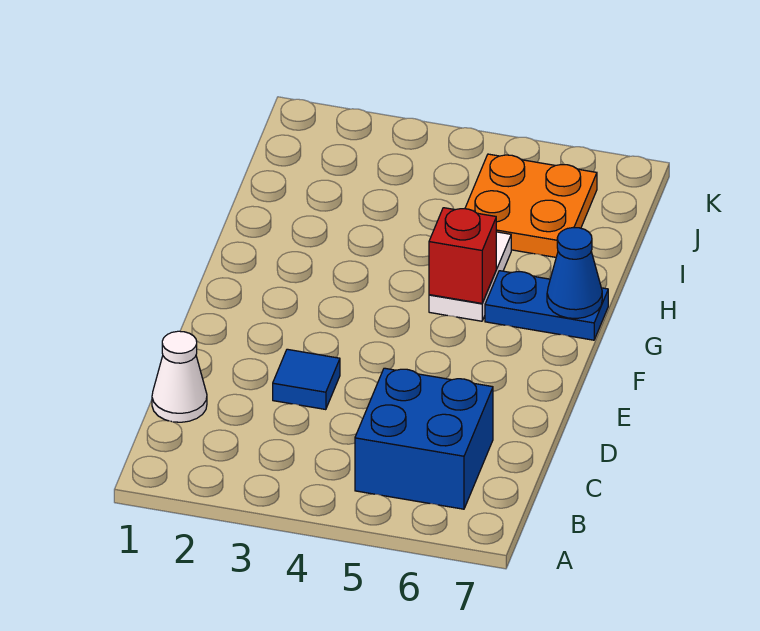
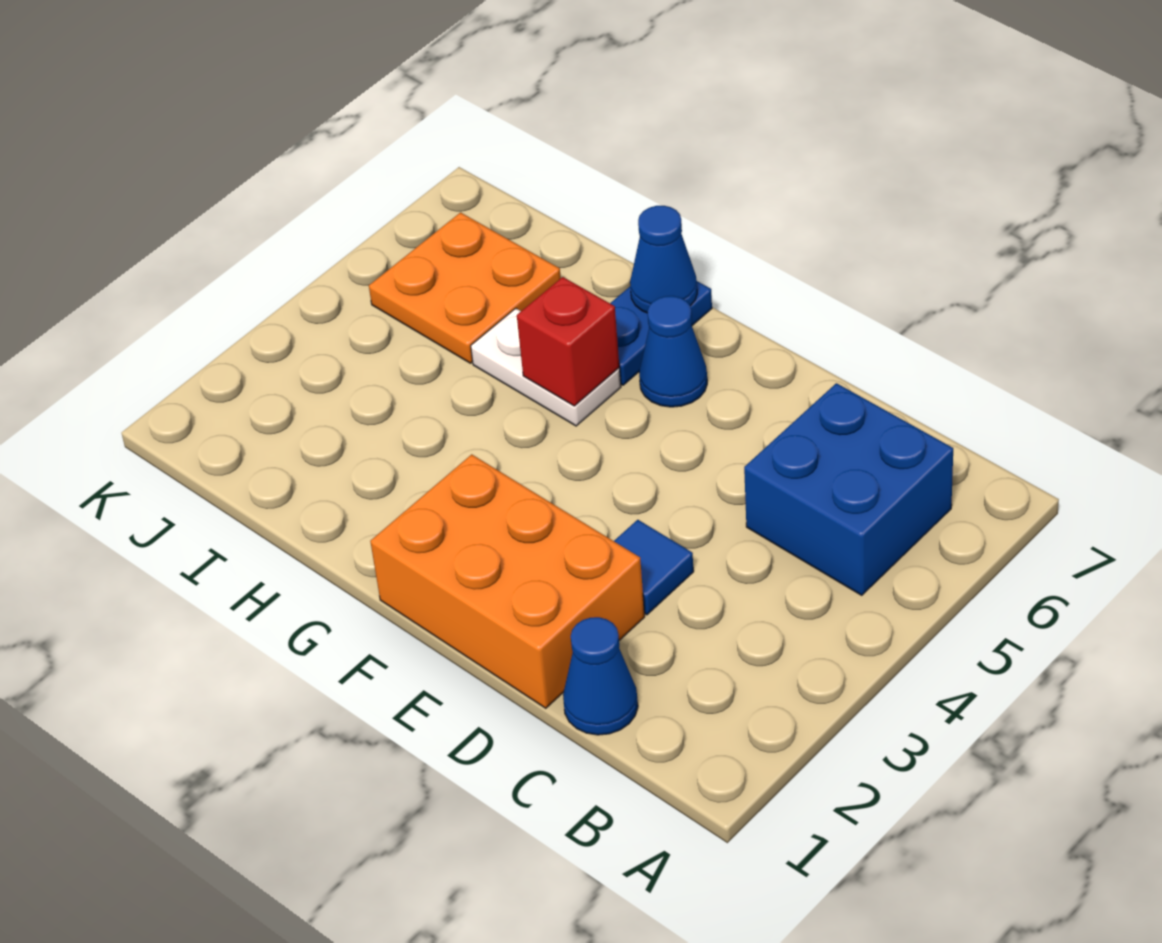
white cone C1 level 1 -> blue cone C1 level 1
none -> orange brick D1:F2 level 1
none -> blue cone F6 level 1

